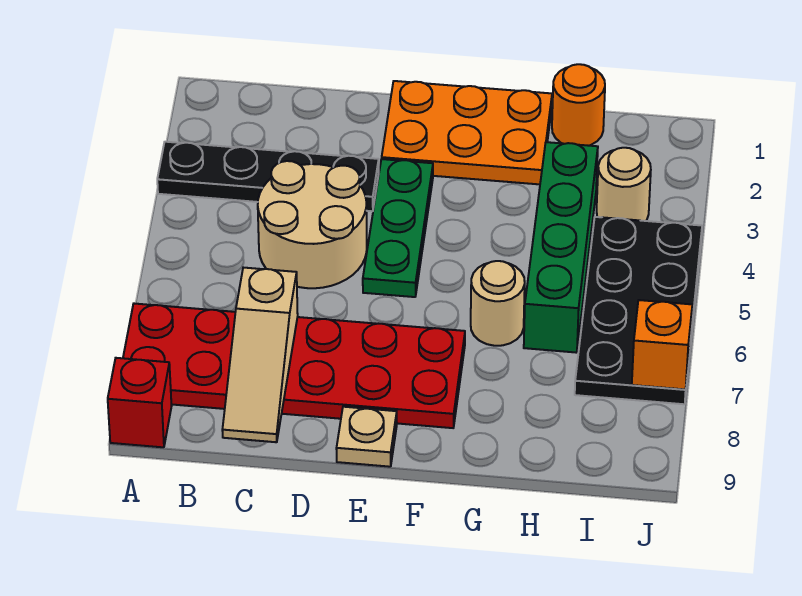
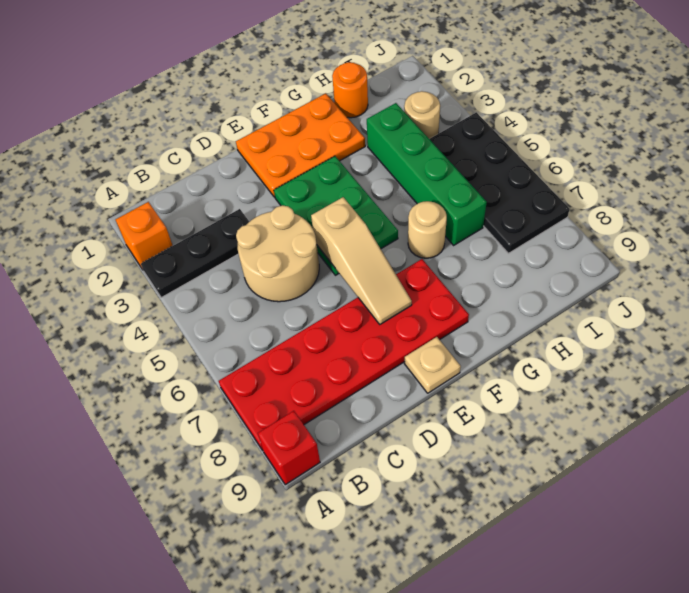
black plate A3:D3 level 1 -> black plate A3:C3 level 1
tan slope C7:C9 level 2 top 7 -> tan slope E5:E7 level 2 top 5
green plate E3:E5 level 1 -> green plate E3:F5 level 1
orange brick J7 level 2 -> orange brick A2 level 1

